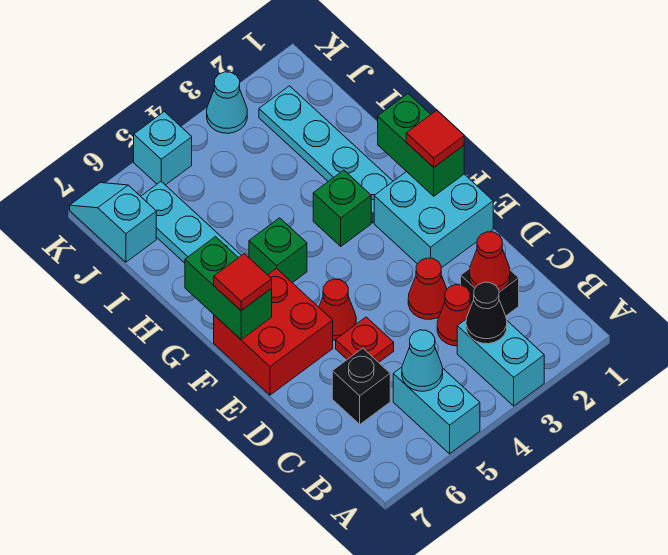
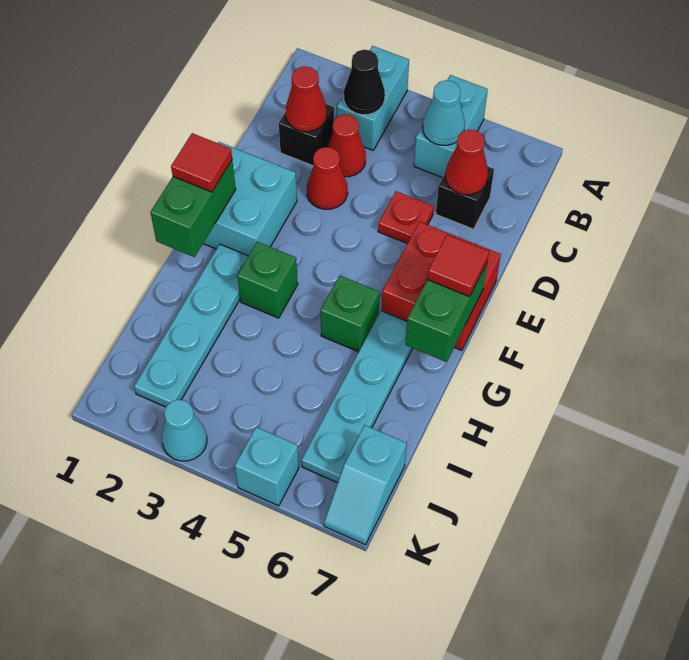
red cone E5 level 1 -> red cone C6 level 2

